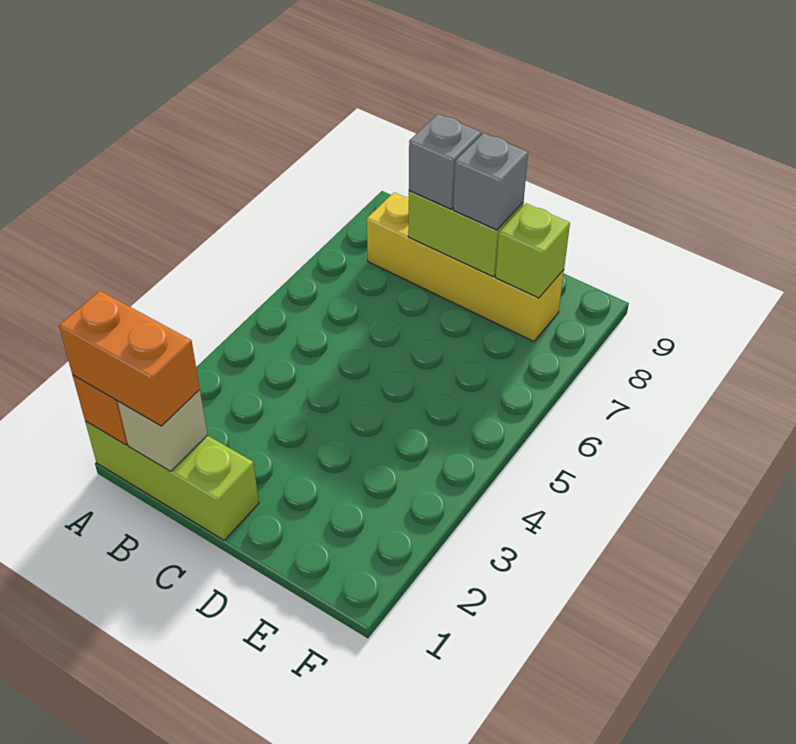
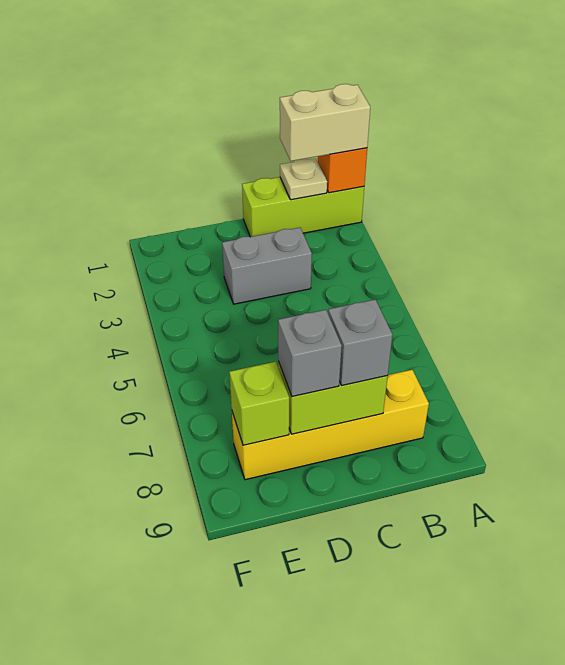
orange brick A1:B1 level 3 -> tan brick A1:B1 level 3
tan brick B1 level 2 -> tan plate B1 level 2
none -> grey brick C3:D3 level 1

